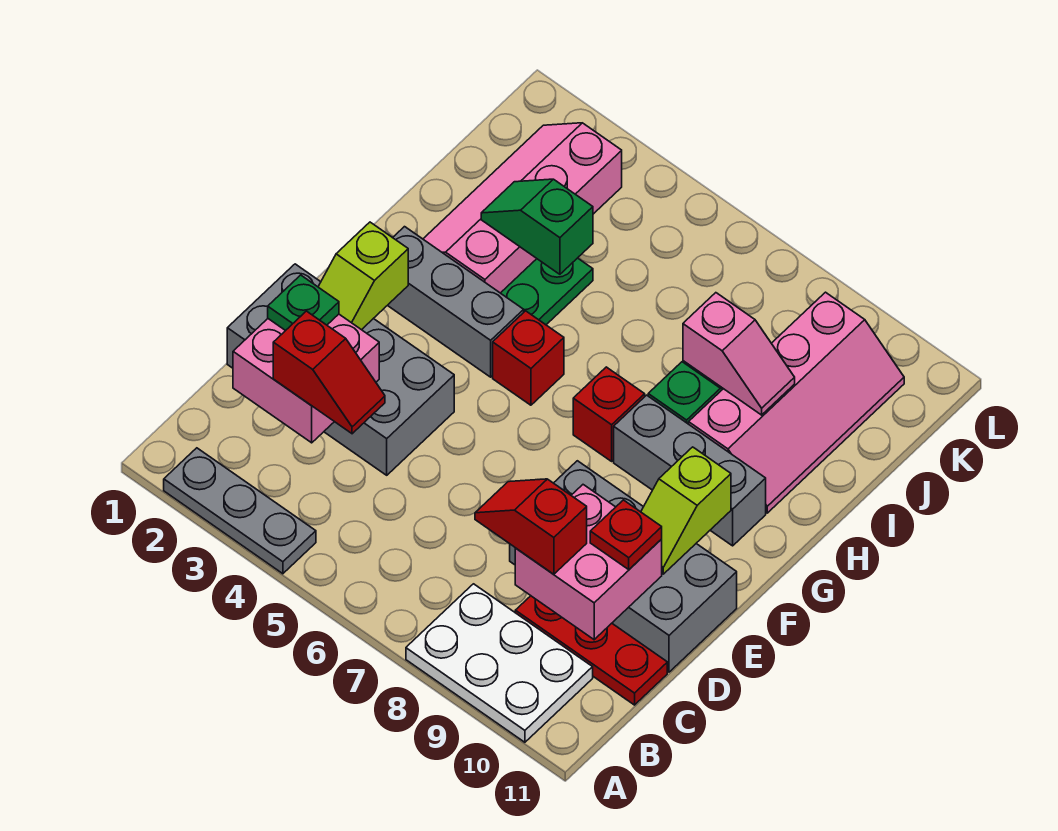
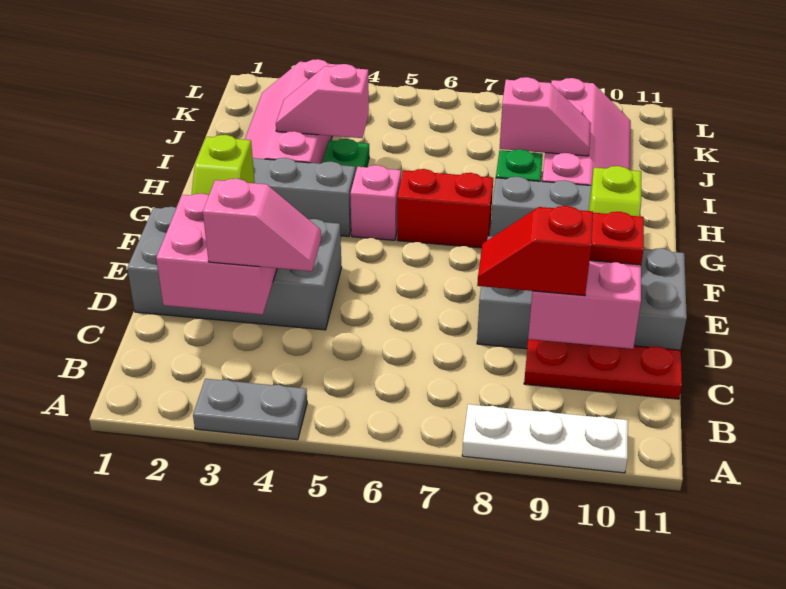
grey plate A2:A4 level 1 -> grey plate A3:A4 level 1
white plate A8:B10 level 1 -> white plate A8:A10 level 1
red slope C3:C4 level 3 top 3 -> pink slope C3:C4 level 3 top 3
green plate D2 level 3 -> none
red brick G5 level 1 -> pink brick G5 level 1
red brick G7 level 1 -> red brick G6:G7 level 1
green slope I3:I4 level 2 top 4 -> pink slope I3:I4 level 2 top 4

